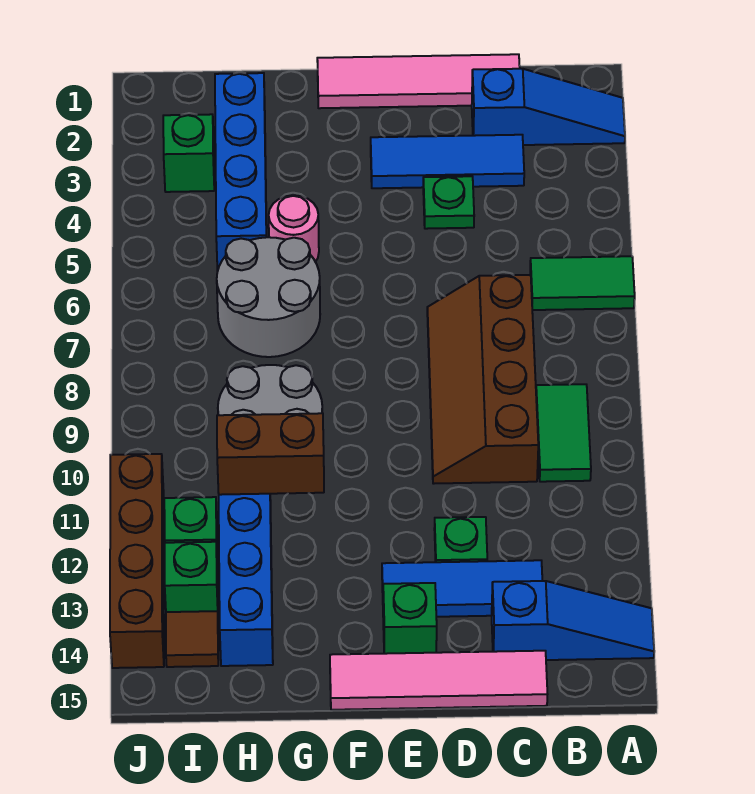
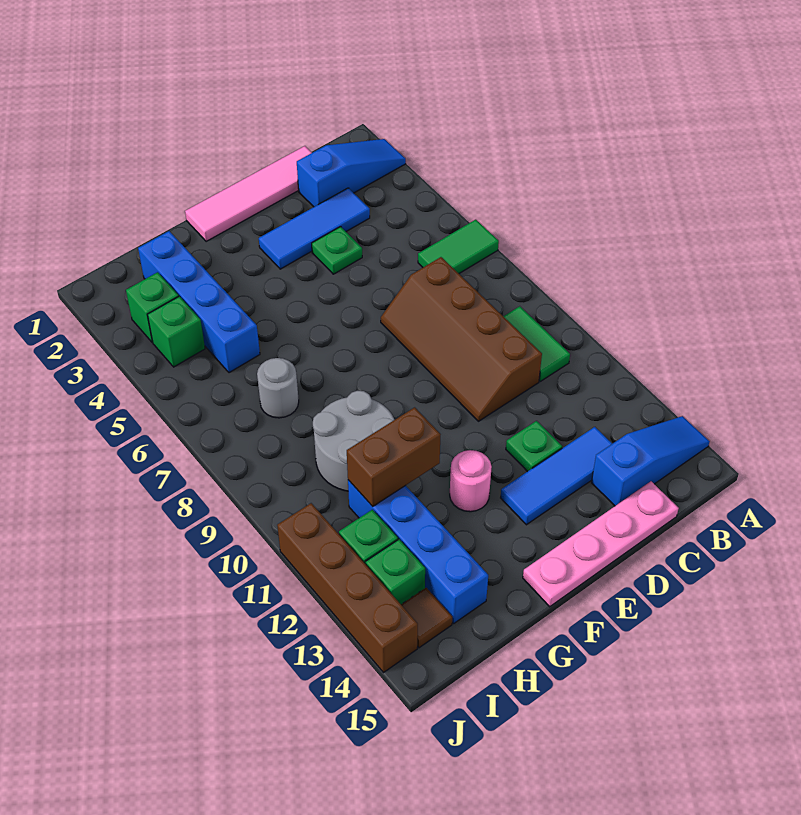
pink tile C15:F15 level 1 -> pink plate C15:F15 level 1
green brick E14 level 1 -> green brick I4 level 1
pink round brick G5 level 1 -> pink round brick F12 level 1
grey round brick G6:H7 level 1 -> grey round brick H7 level 1

